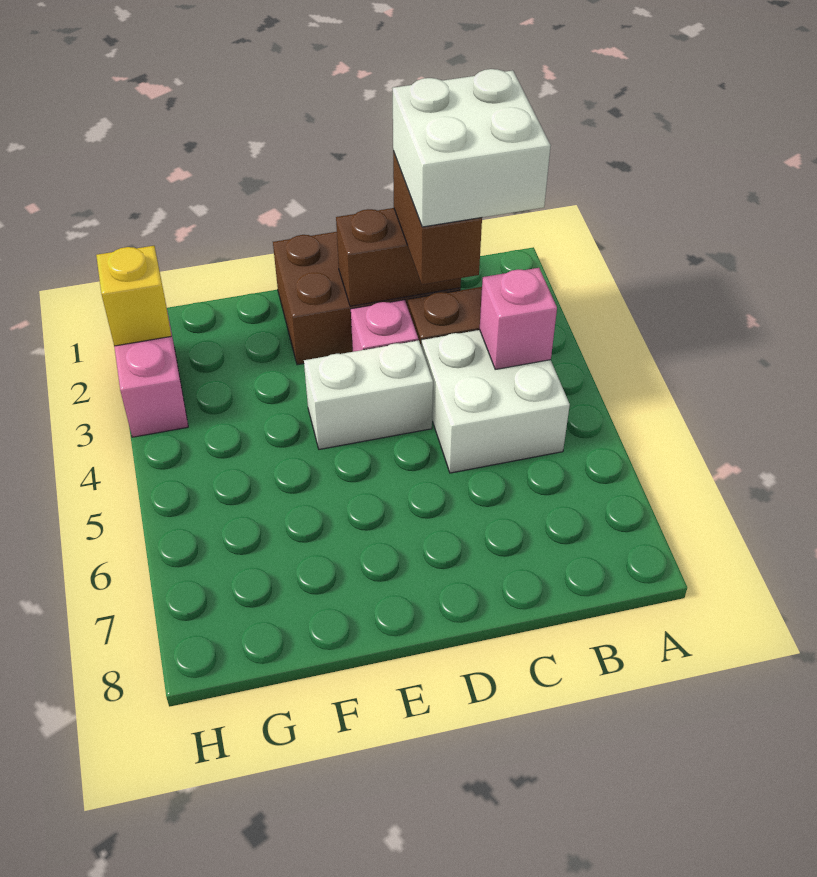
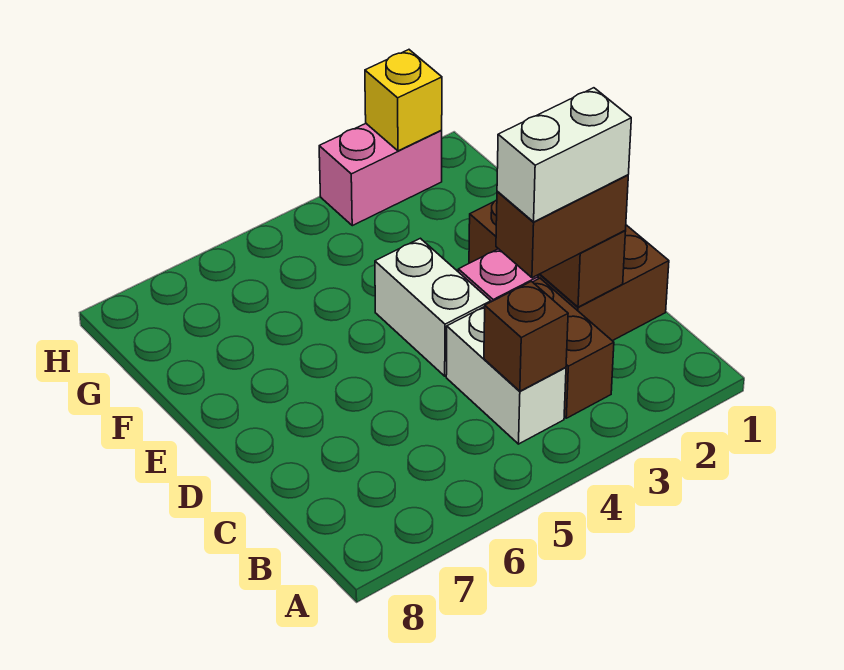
white brick B2:C3 level 4 -> white brick C2:C3 level 4
white brick B4:C5 level 1 -> white brick B4:C4 level 1
pink brick B4 level 2 -> brown brick B4 level 2

